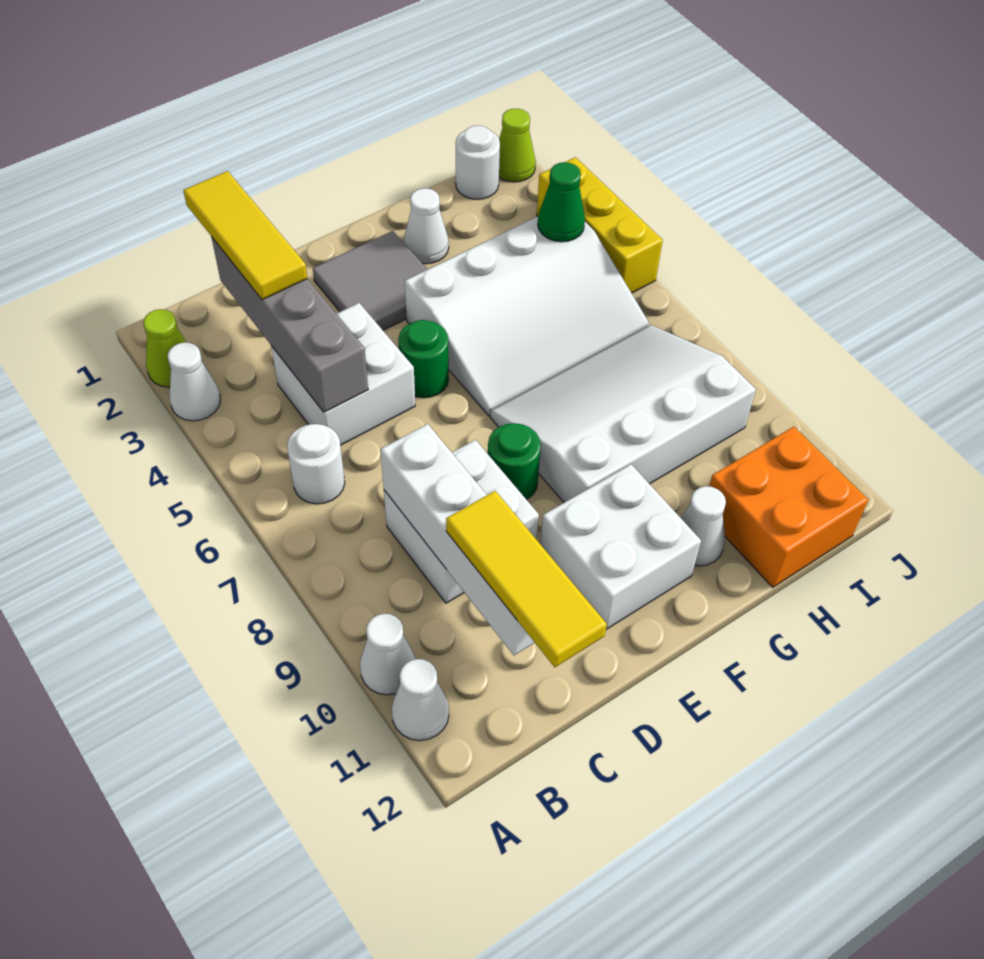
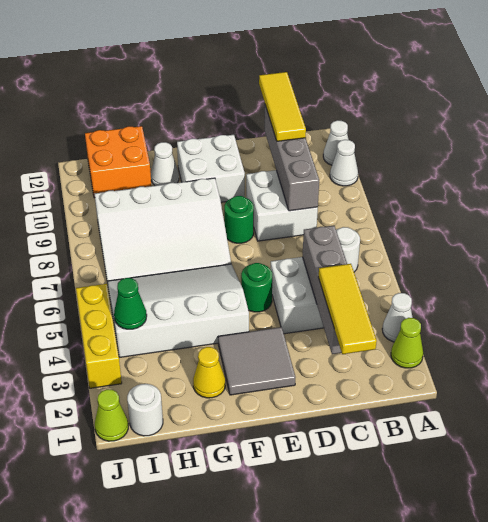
white brick C8:C11 level 2 -> grey brick C8:C11 level 2
white cone G2 level 1 -> yellow cone G2 level 1

